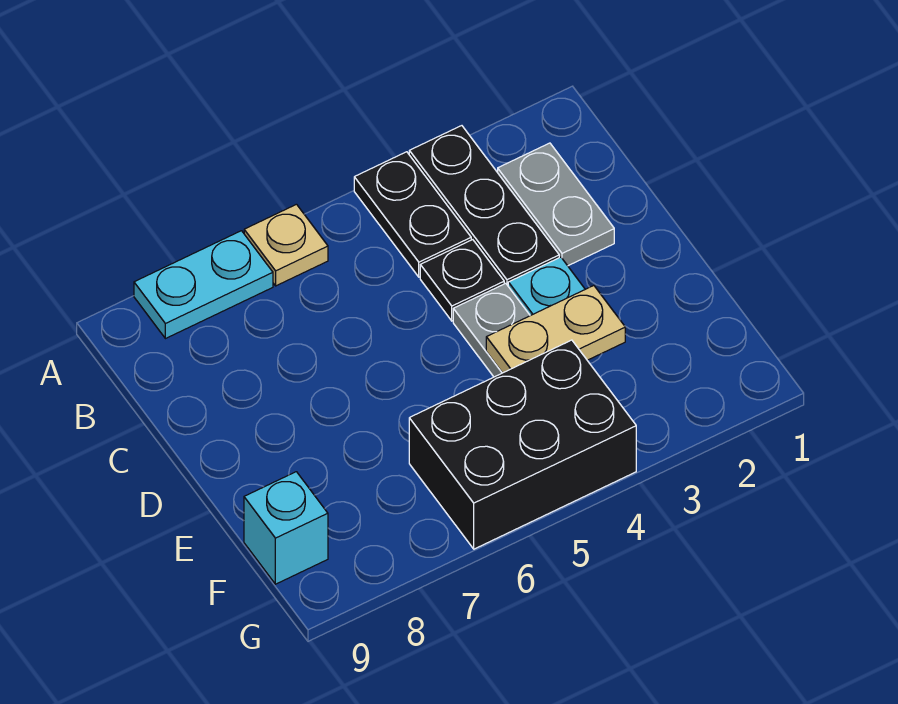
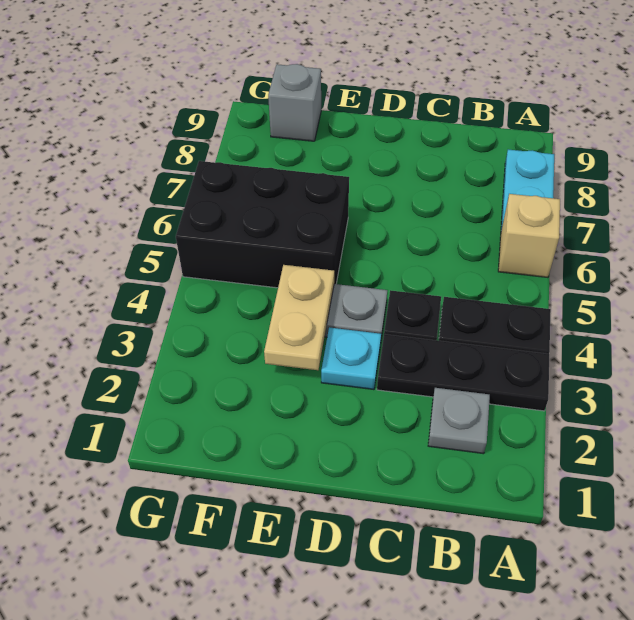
tan plate A6 level 1 -> tan brick A6 level 1
grey plate B2:C2 level 1 -> grey plate B2 level 1
black brick F4:G6 level 1 -> black brick E5:G6 level 1
cyan brick F9 level 1 -> grey brick F9 level 1

